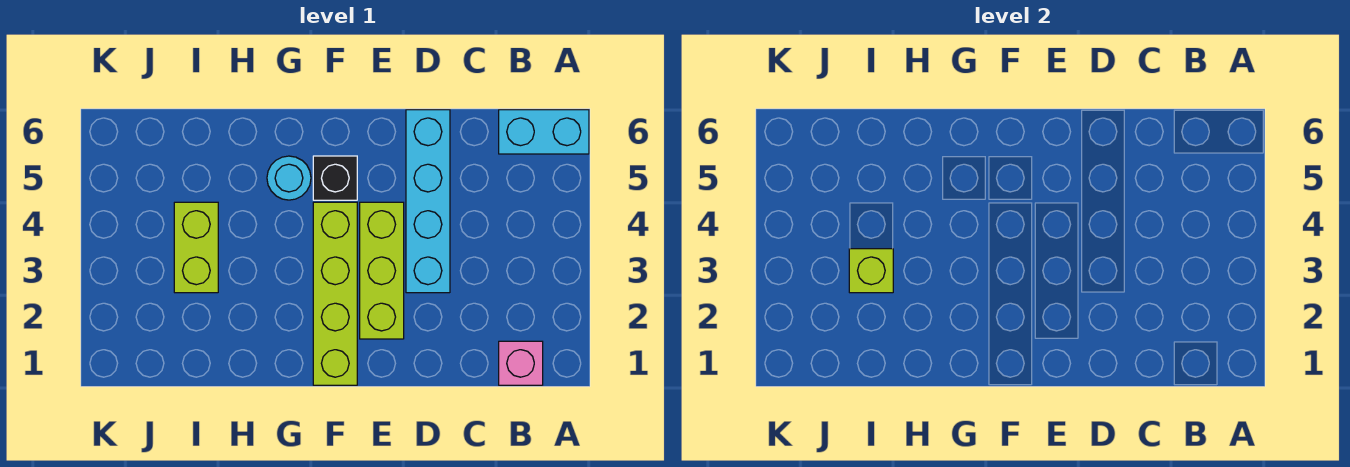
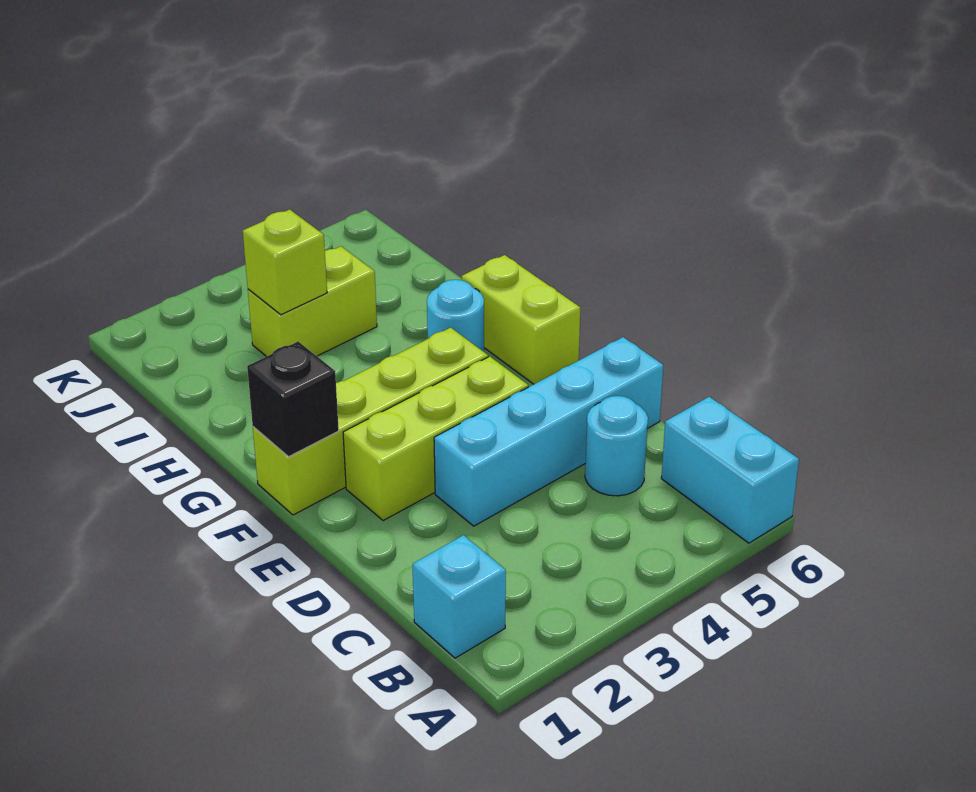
pink brick B1 level 1 -> cyan brick B1 level 1
none -> cyan round brick C5 level 1
black brick F5 level 1 -> black brick F1 level 2
none -> lime brick F6:G6 level 1

